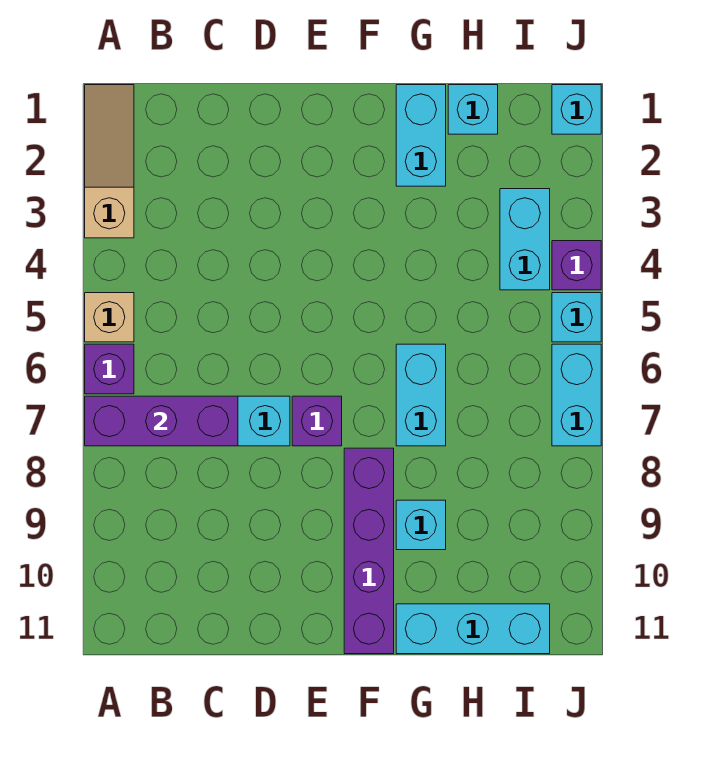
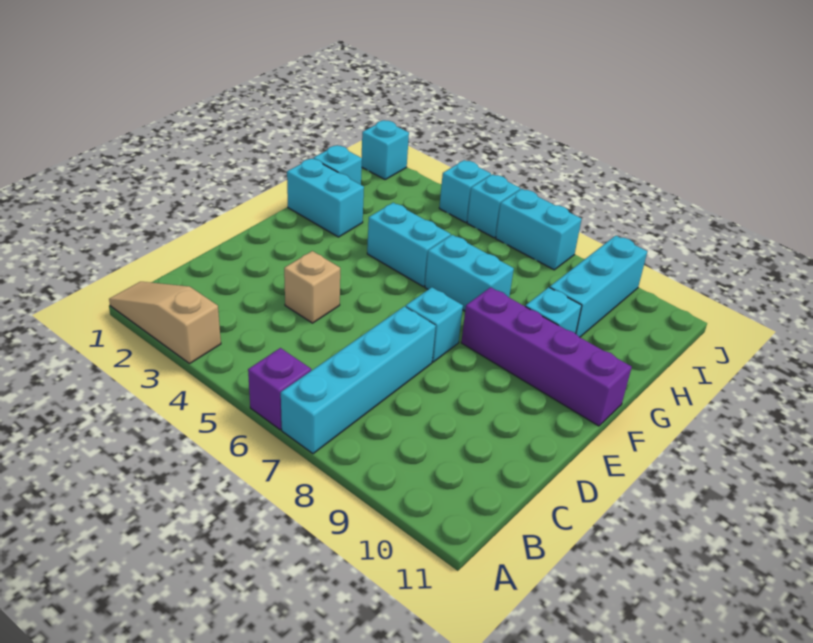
tan brick A5 level 1 -> tan brick D4 level 1
purple brick A7:C7 level 2 -> none
purple brick E7 level 1 -> cyan brick E7 level 1
cyan brick G11:I11 level 1 -> cyan brick H9:J9 level 1
cyan brick I3:I4 level 1 -> cyan brick G4:G5 level 1
purple brick J4 level 1 -> cyan brick J4 level 1

